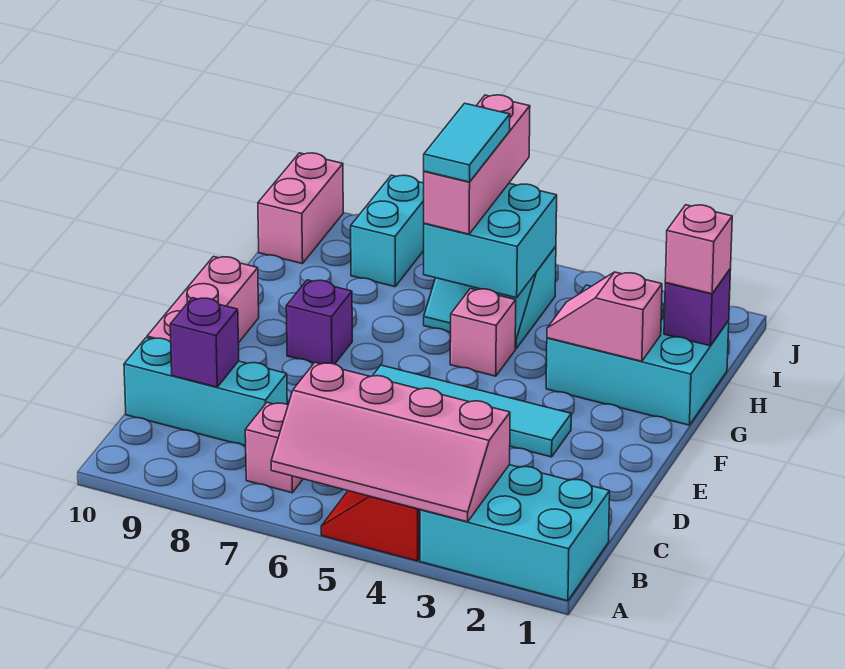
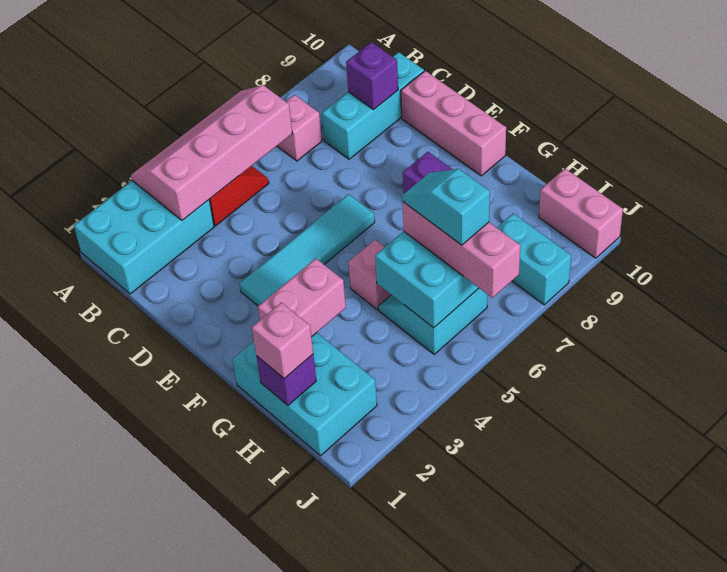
cyan brick G1:H3 level 1 -> cyan brick G1:I2 level 1
pink slope G2:G3 level 2 top 2 -> pink brick G2:G3 level 2
cyan tile H6:I6 level 4 -> cyan slope H6:I6 level 4 top I

